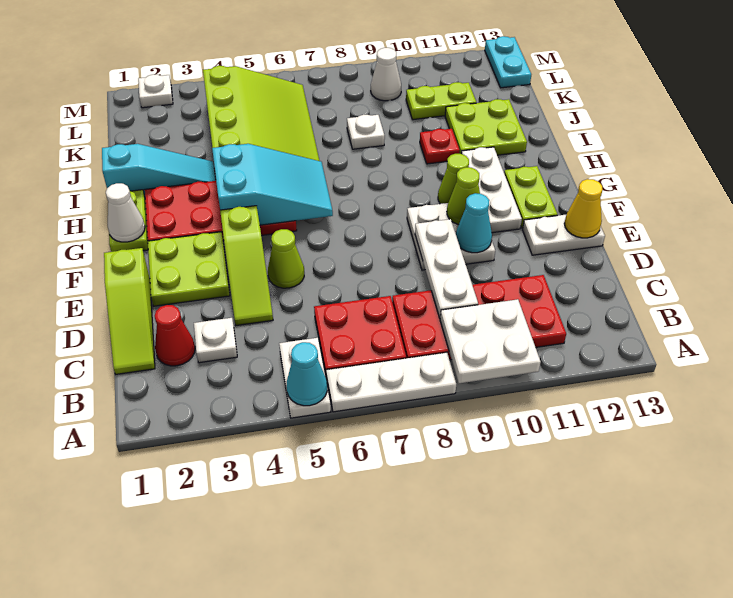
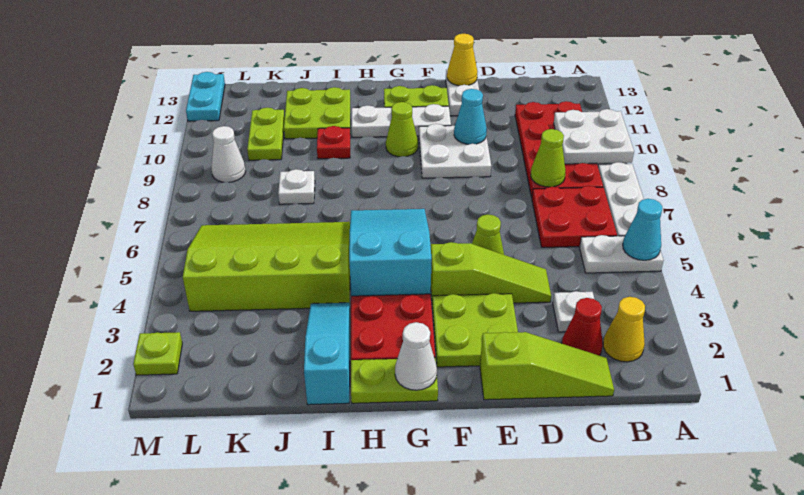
none -> yellow cone B2 level 1
white plate C9:E9 level 2 -> none
lime cone F10 level 2 -> lime cone C8 level 2
cyan plate L13:M13 level 1 -> cyan plate M12:M13 level 1
white plate M2 level 1 -> lime plate M2 level 1

